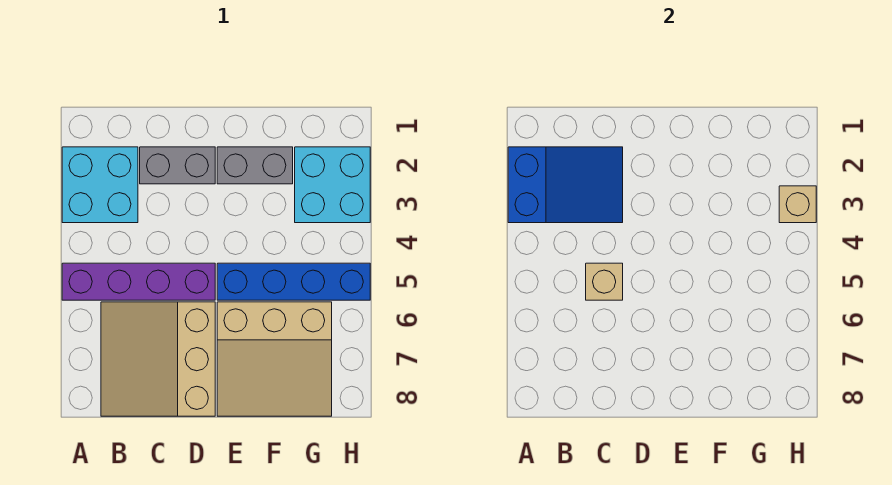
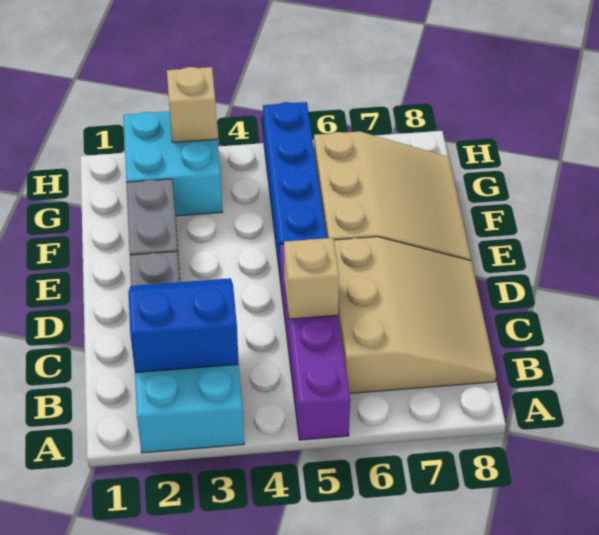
blue slope A2:C3 level 2 top A -> blue slope B2:C3 level 2 top B
tan slope B6:D8 level 1 top D -> tan slope B6:D8 level 1 top 6

